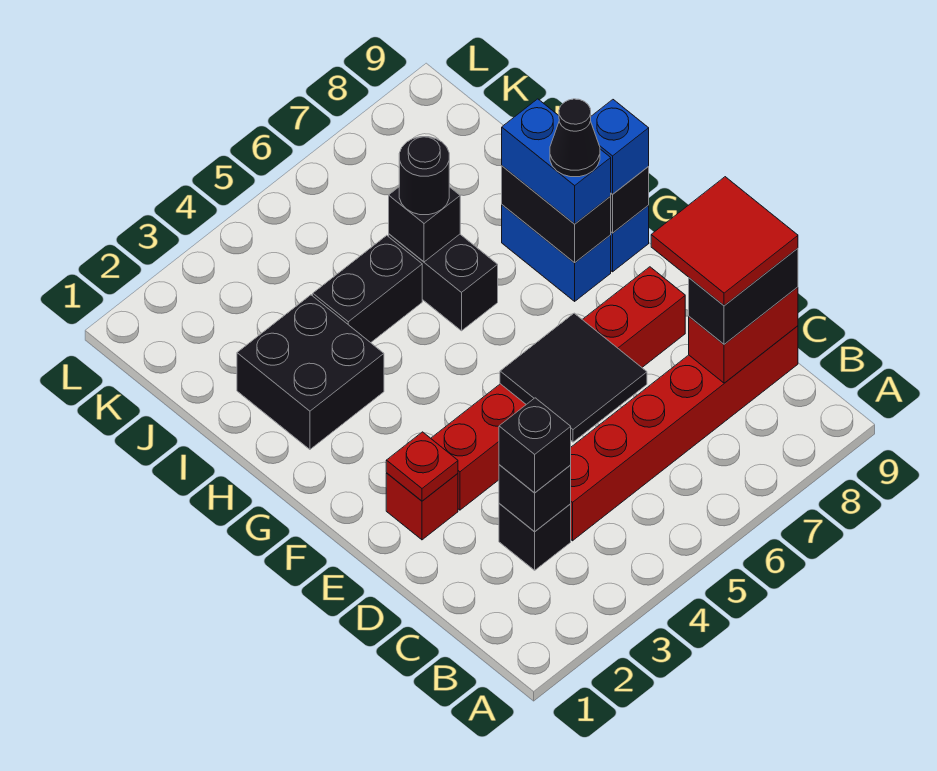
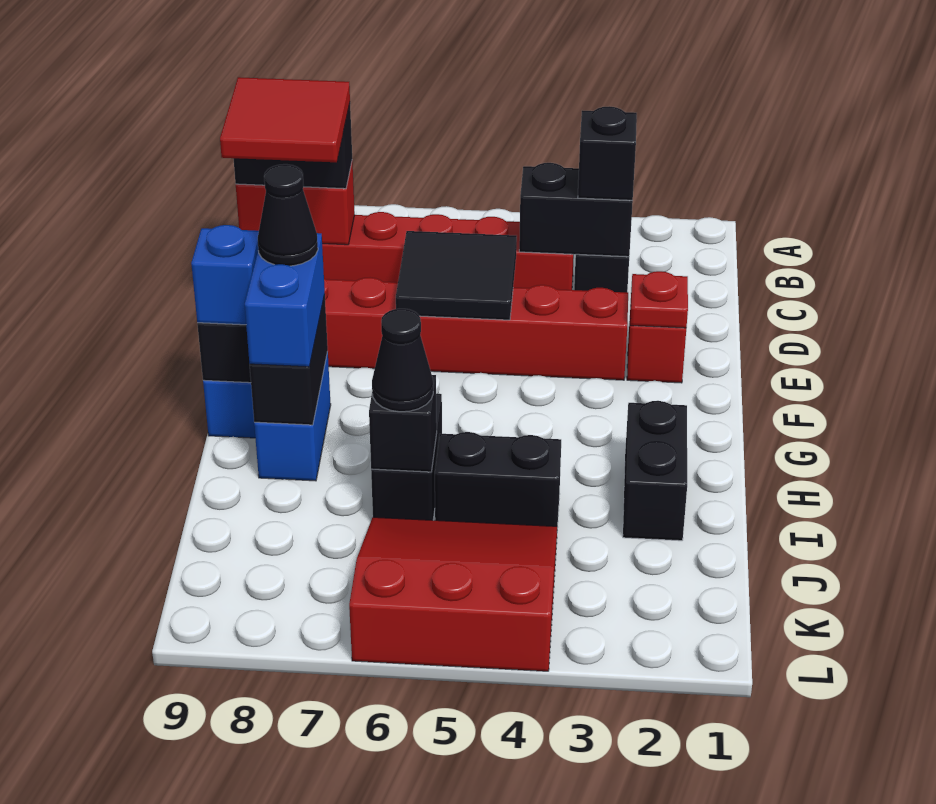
black brick C3 level 2 -> black brick C3:C4 level 2
black brick H2:I3 level 1 -> black brick H2:I2 level 1
black round brick I6 level 3 -> black cone I6 level 3
none -> red slope J4:L6 level 1 top L

